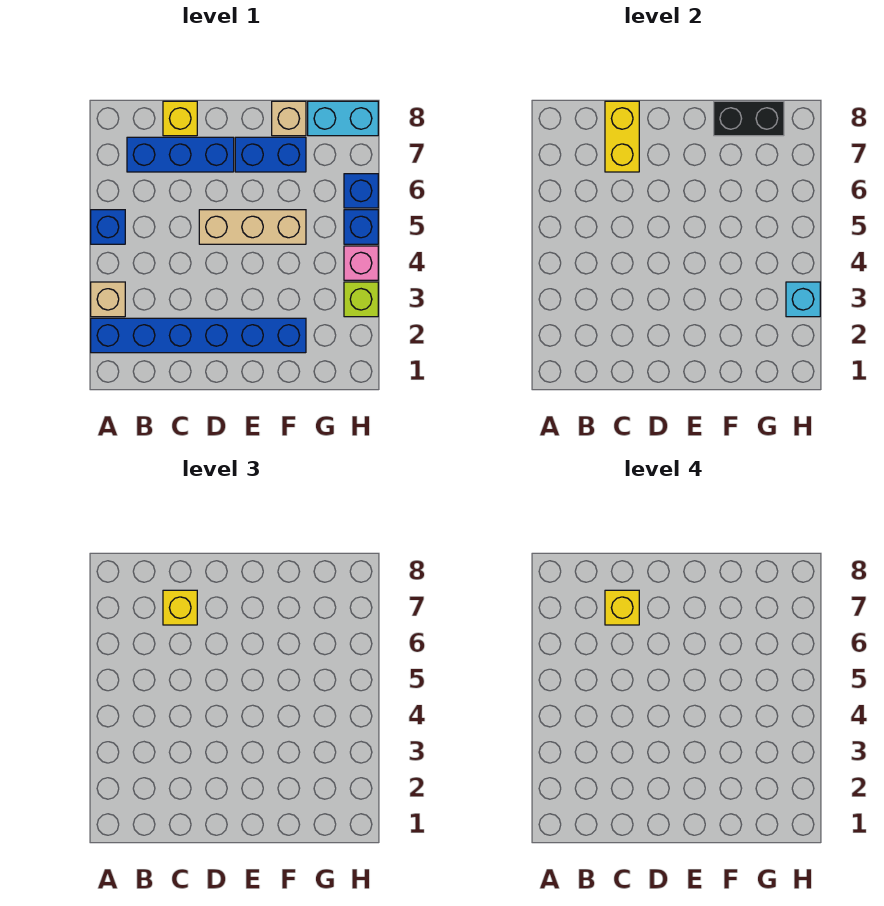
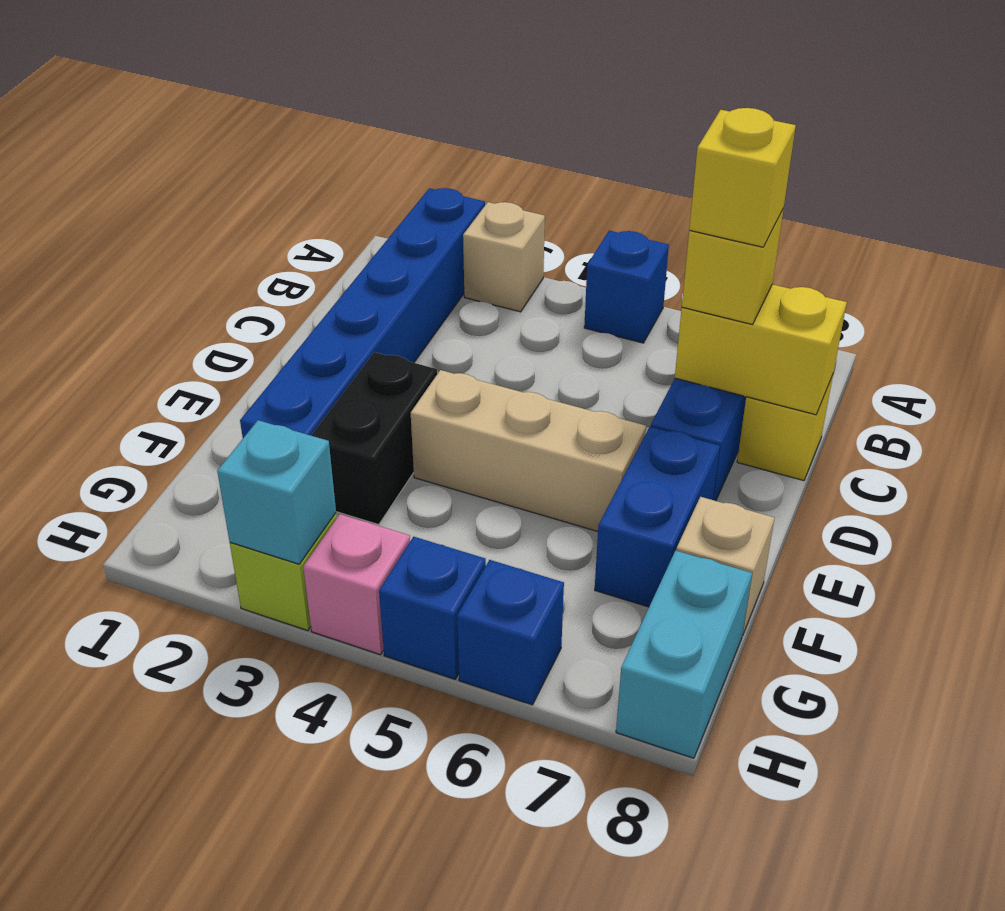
tan brick D5:F5 level 1 -> tan brick E4:E6 level 1
black brick F8:G8 level 2 -> black brick E3:F3 level 1

